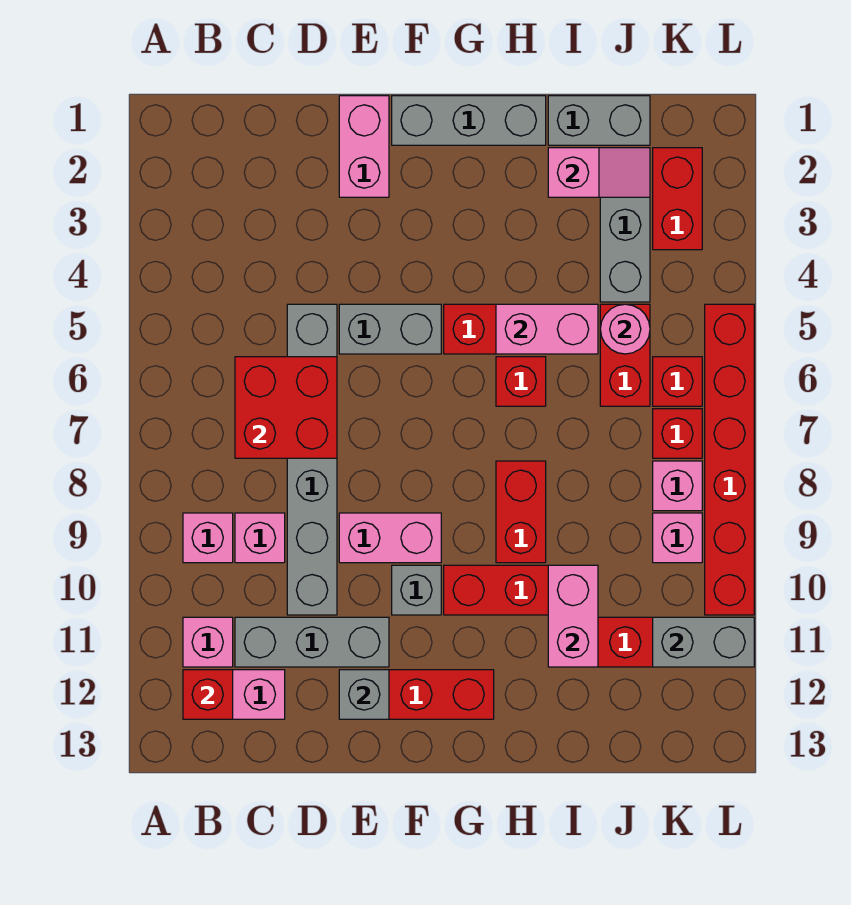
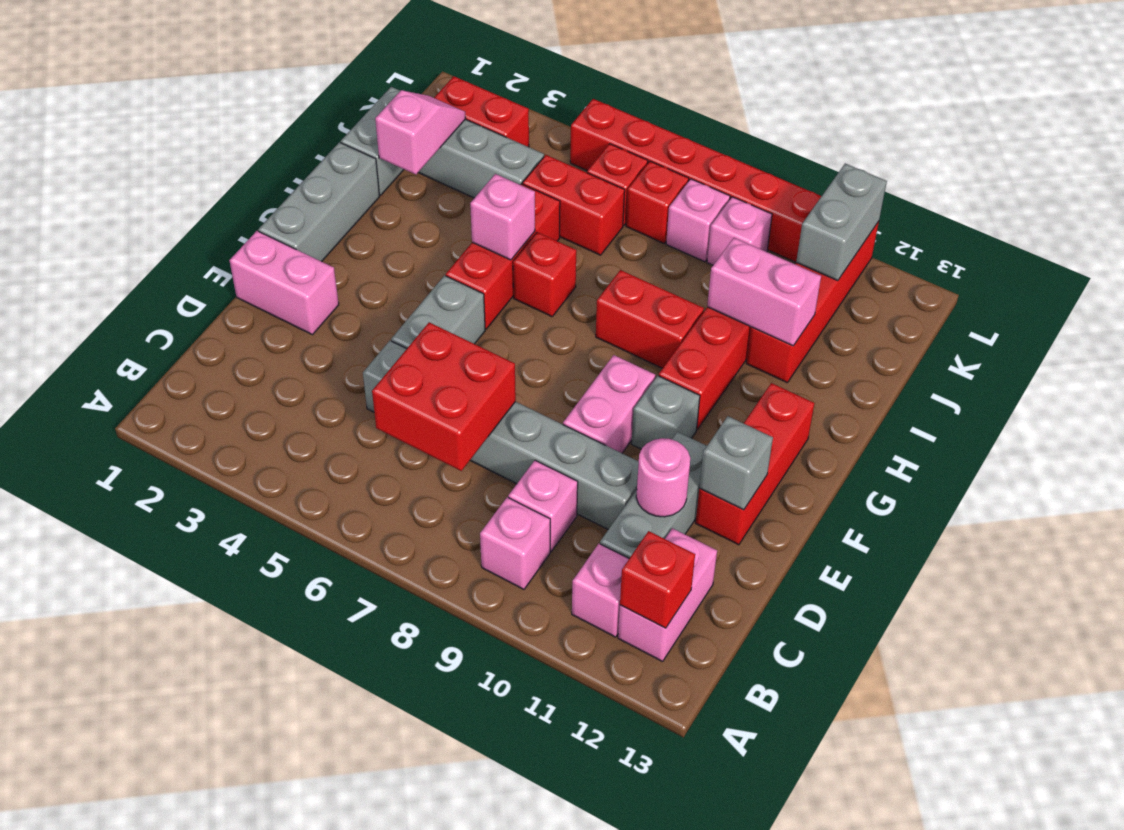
pink brick H5:I5 level 2 -> pink brick H5 level 2
pink round brick J5 level 2 -> pink round brick D11 level 2

